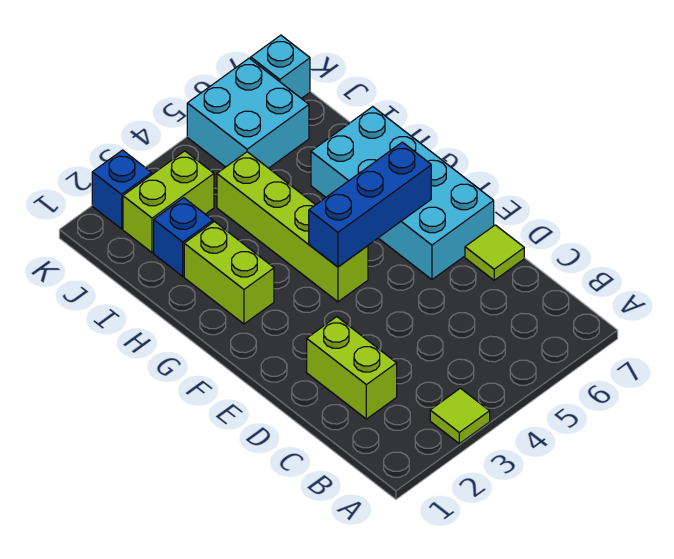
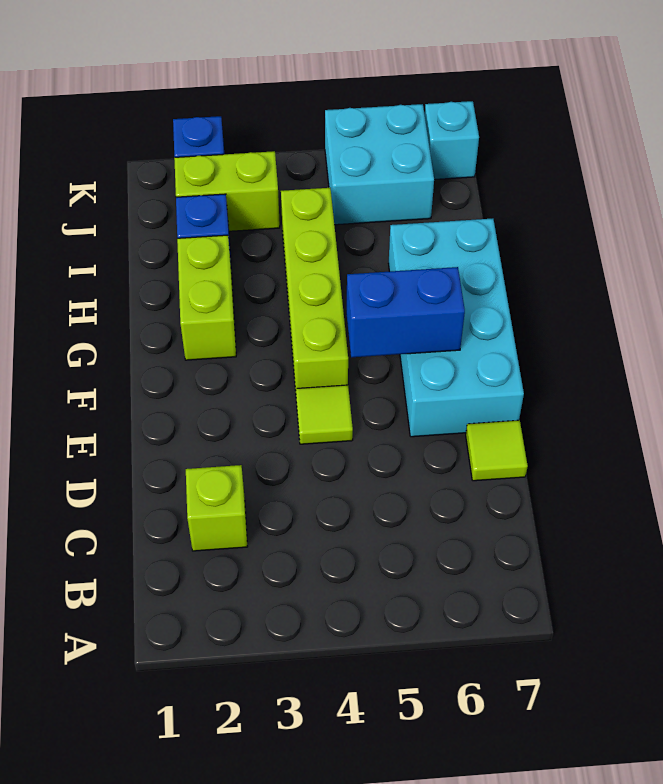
lime tile A3 level 1 -> lime tile E4 level 1
lime brick C2:D2 level 1 -> lime brick C2 level 1
blue brick F4:F6 level 2 -> blue brick F5:F6 level 2

